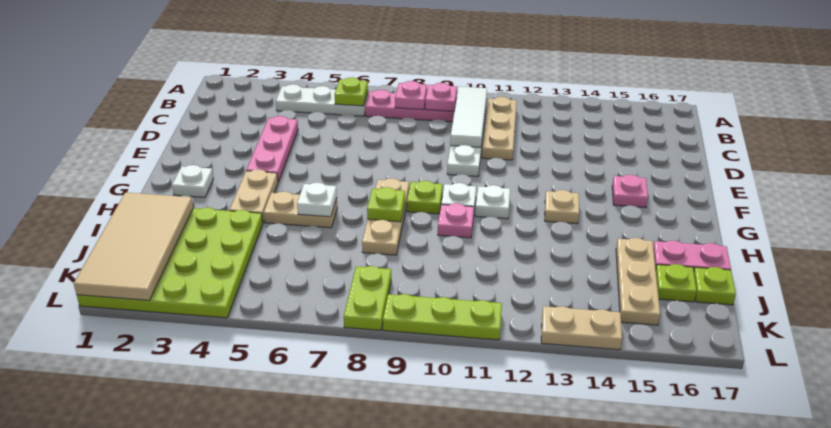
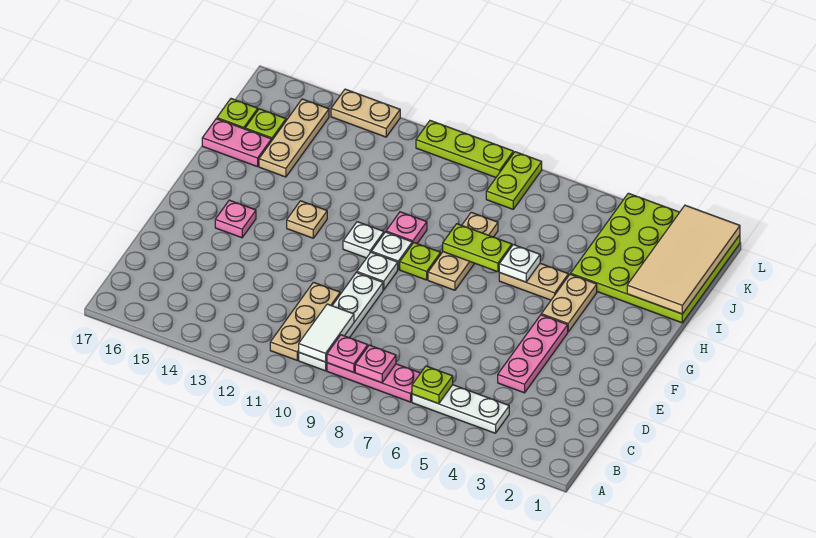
white tile B10:D10 level 2 -> white tile B10:C10 level 2
white plate G2 level 1 -> white plate F10 level 1
lime plate H8 level 2 -> lime plate H7:H8 level 2

